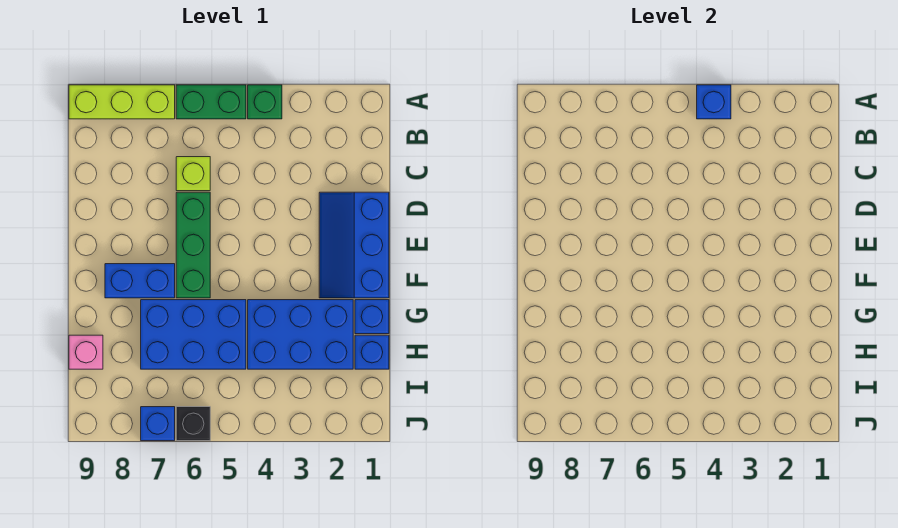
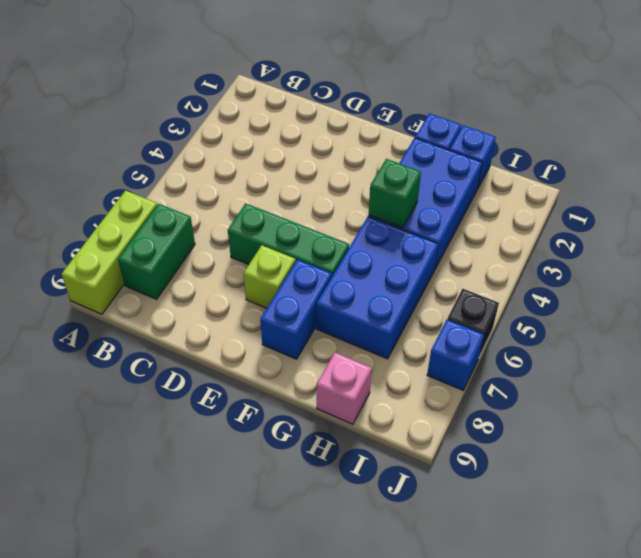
green brick A4 level 1 -> green brick G4 level 2
blue brick A4 level 2 -> none
green brick A5:A6 level 1 -> green brick B7:B8 level 1
lime brick C6 level 1 -> lime brick E7 level 1
blue slope D1:F2 level 1 top 1 -> none

